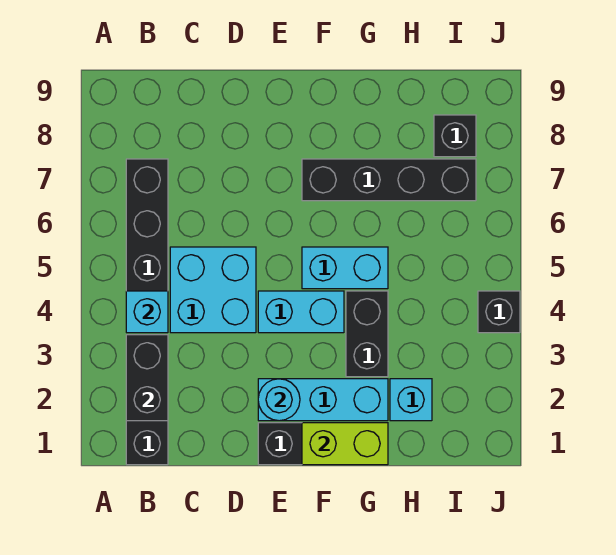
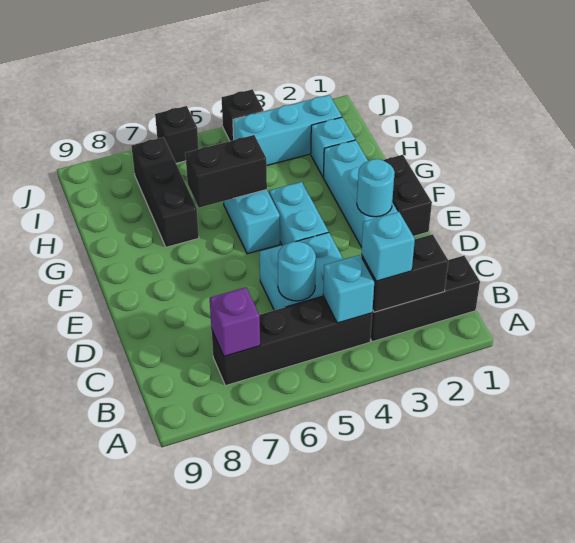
none -> cyan brick B3 level 3
none -> purple brick B7 level 2
none -> cyan round brick C5 level 2
lime brick F1:G1 level 2 -> none
black brick F7:I7 level 1 -> black brick G7:I7 level 1
black brick G3:G4 level 1 -> black brick G5:G6 level 2
none -> cyan brick I2:I4 level 1
black brick I8 level 1 -> black brick J6 level 1

